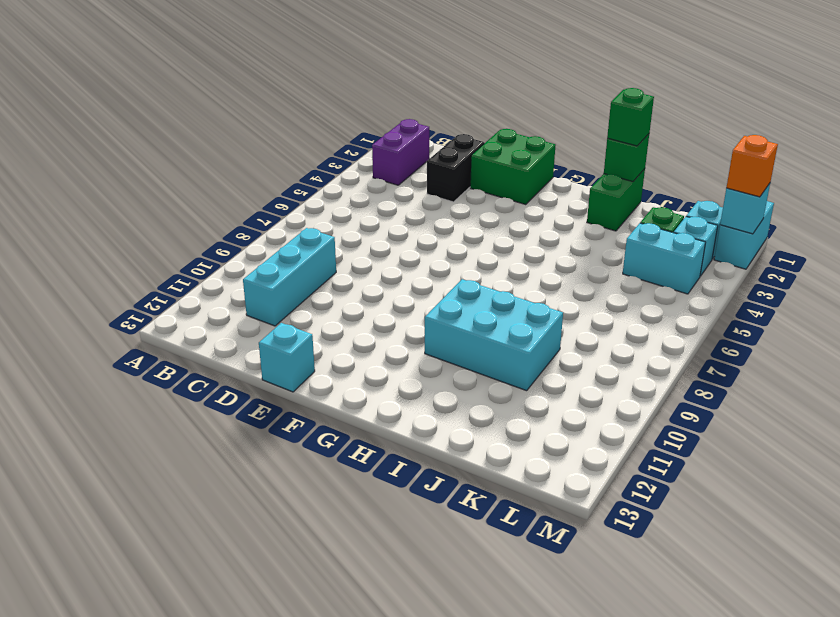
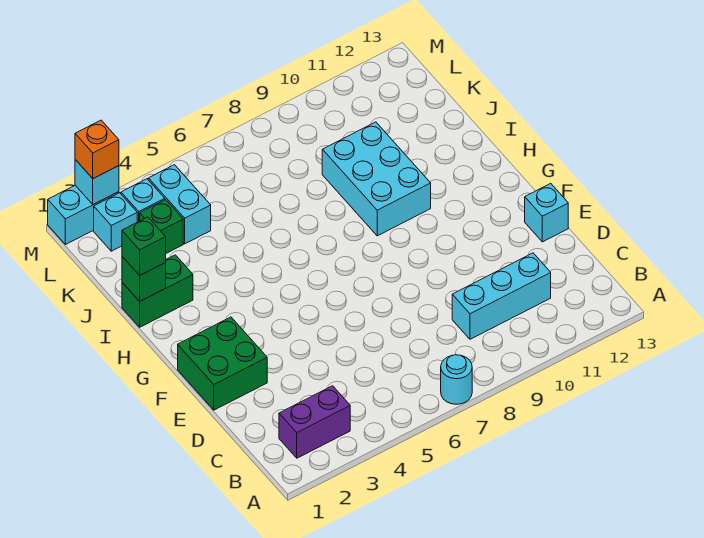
none -> cyan round brick A7 level 1
black brick D2:D3 level 1 -> none

